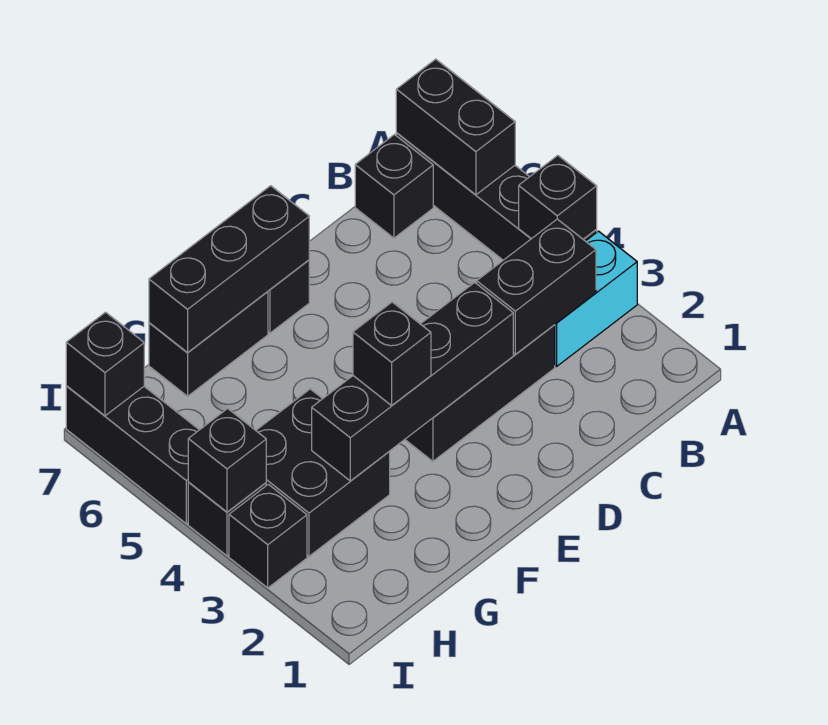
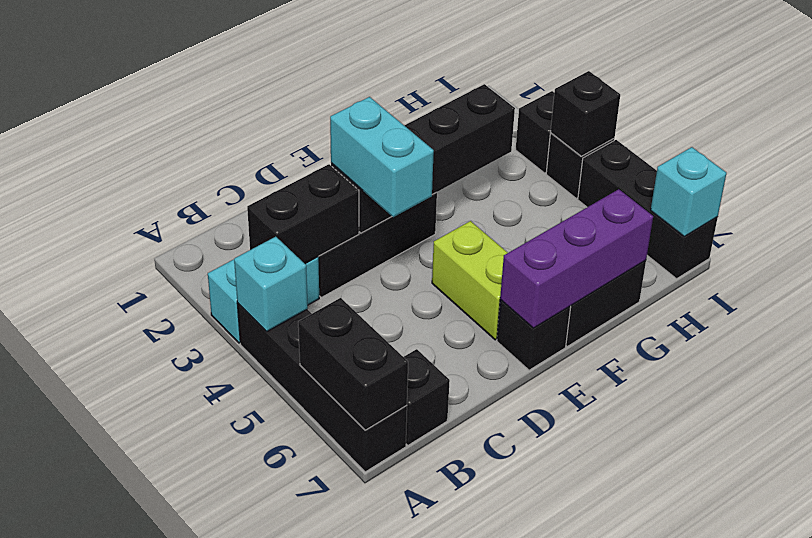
black brick A4 level 2 -> cyan brick A4 level 2
none -> cyan brick D3:D4 level 3
none -> lime brick E5:E6 level 1
black brick E7:G7 level 2 -> purple brick E7:G7 level 2
black brick F3 level 3 -> none
black brick G3:H4 level 1 -> none
black brick I7 level 2 -> cyan brick I7 level 2

